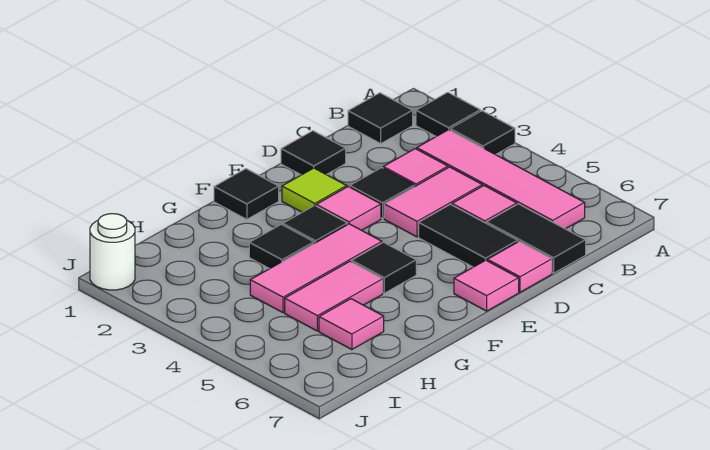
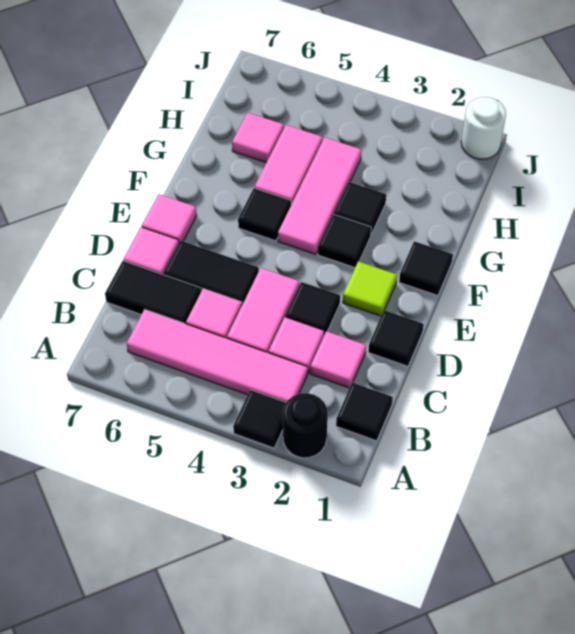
black tile A2 level 1 -> black round brick A2 level 1
pink tile E3 level 1 -> pink tile C2 level 1

